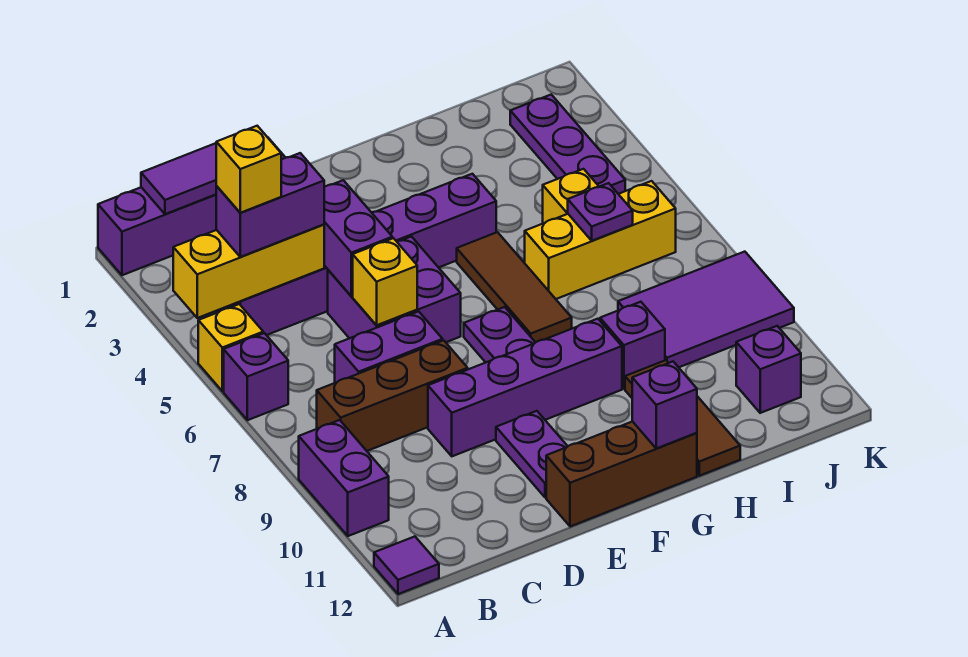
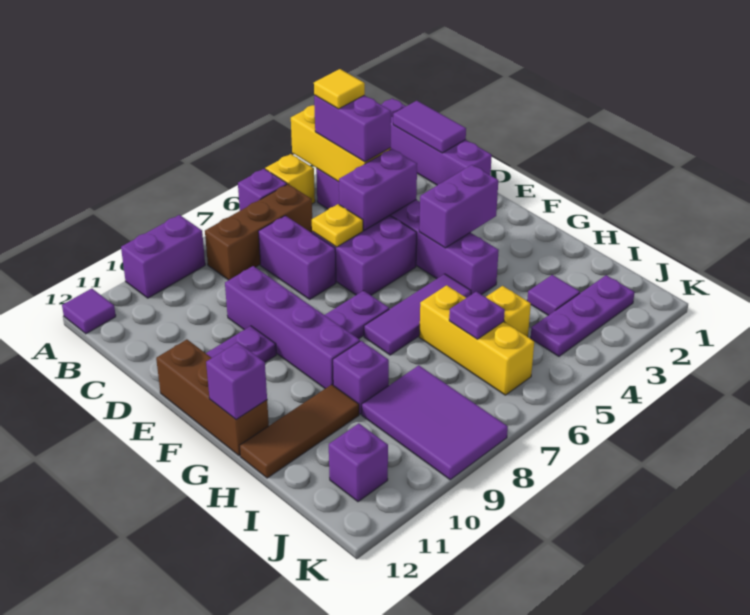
yellow brick B4 level 4 -> yellow tile B4 level 4
brown brick B8:D8 level 1 -> brown brick B6:B8 level 1
yellow brick D6 level 2 -> yellow plate D6 level 2
none -> purple brick F3:F4 level 2
brown tile G5:G7 level 1 -> purple tile G5:G7 level 1
none -> purple tile I3 level 1

